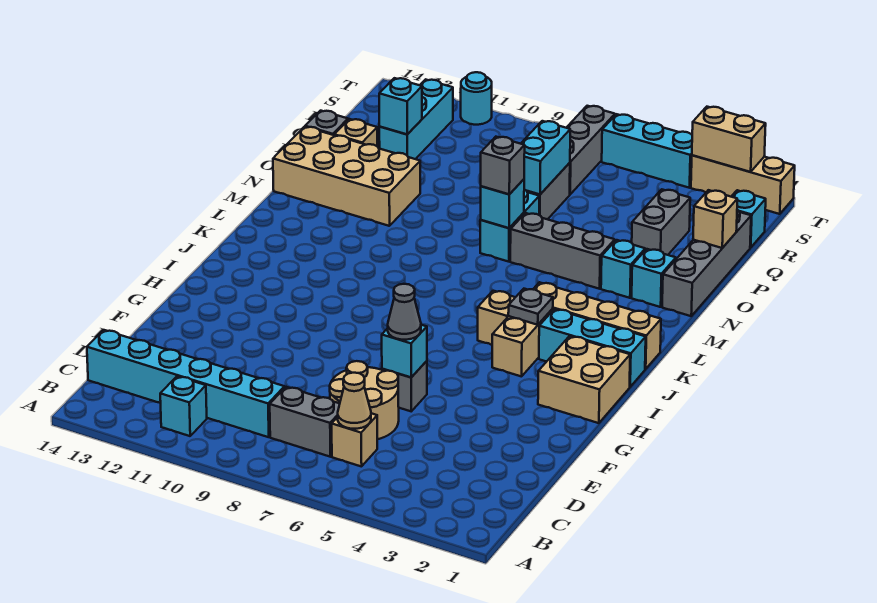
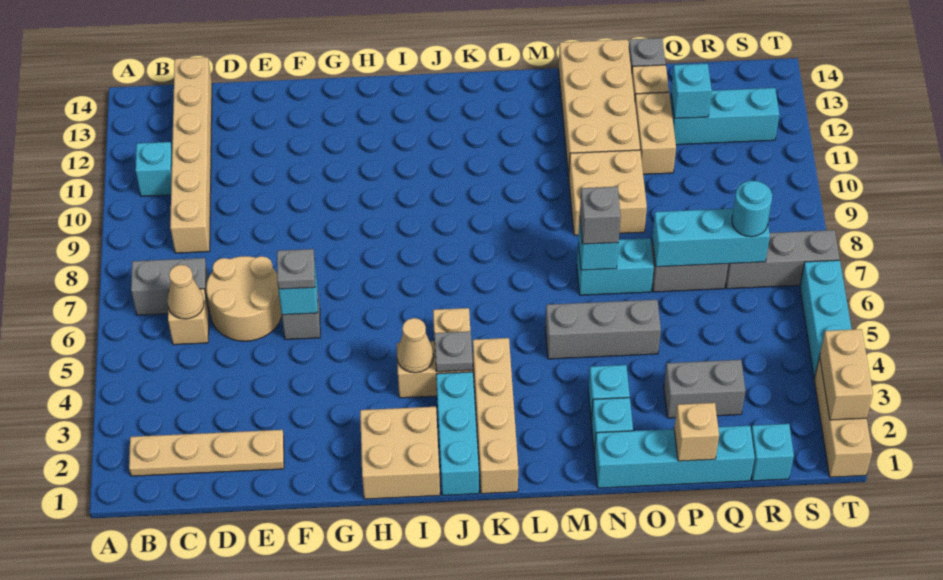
none -> tan plate B2:E2 level 1
grey brick C7:C8 level 1 -> grey brick B7:C7 level 1
cyan brick C9:C14 level 1 -> tan brick C9:C14 level 1
grey cone F6 level 3 -> grey plate F6 level 3
none -> tan cone I4 level 2
grey brick N1:Q1 level 1 -> cyan brick N1:Q1 level 1
grey brick N4:N6 level 1 -> grey brick M5:O5 level 1
none -> tan brick N9:O10 level 1
cyan brick P7:Q7 level 2 -> cyan brick P7:R7 level 2
none -> tan brick P11:P12 level 1
cyan round brick T11 level 1 -> cyan round brick R7 level 3

